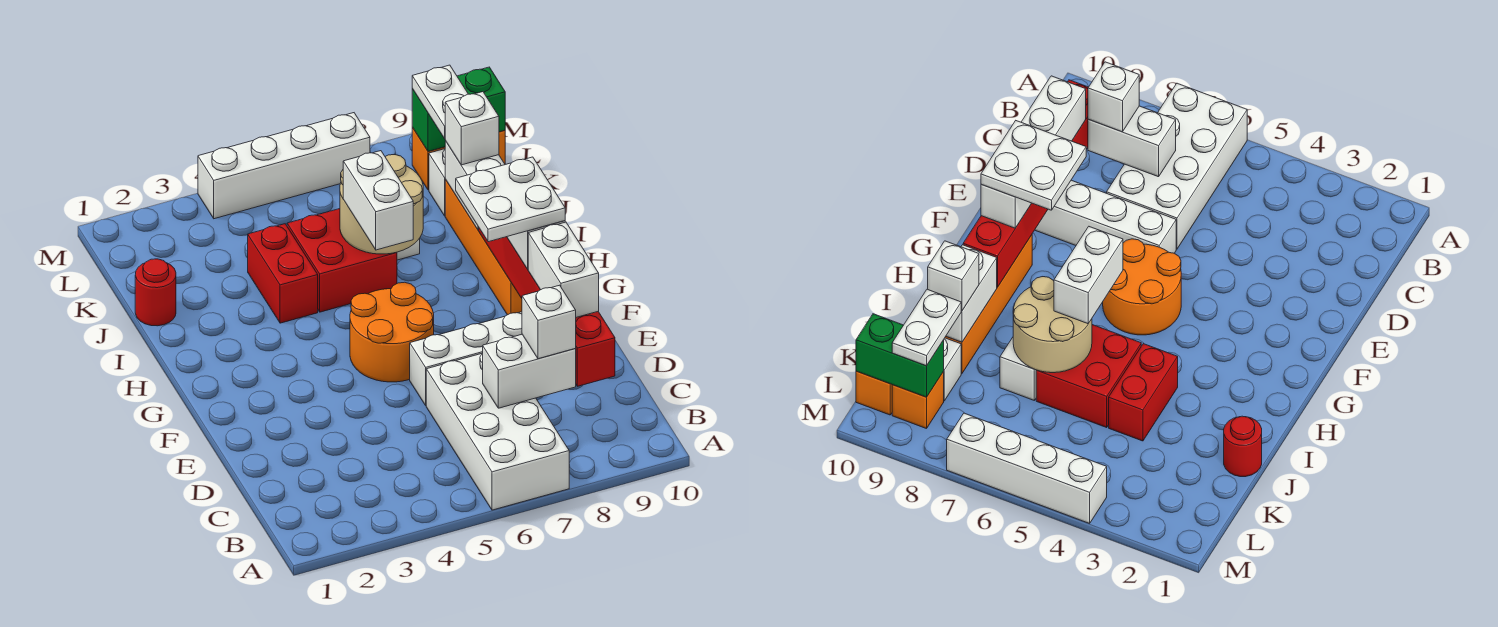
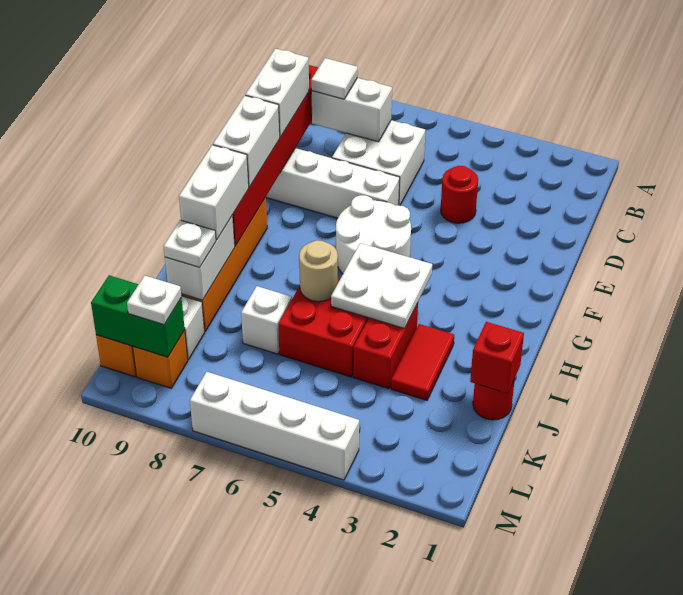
white brick A6:D7 level 1 -> white brick C6:D7 level 1
white brick C8 level 3 -> white tile C8 level 3
none -> red round brick D4 level 1
orange round brick F5:G6 level 1 -> white round brick F5:G6 level 1
white plate F8:G9 level 4 -> white plate H4:I5 level 2
white brick H6:I6 level 3 -> white brick H9:I9 level 3
none -> red tile I3:J3 level 1
tan round brick I6:J7 level 2 -> tan round brick I6 level 2
none -> red brick J1 level 2
white brick J9 level 3 -> white plate J9 level 3
white plate K9:L9 level 3 -> white plate L9 level 3

